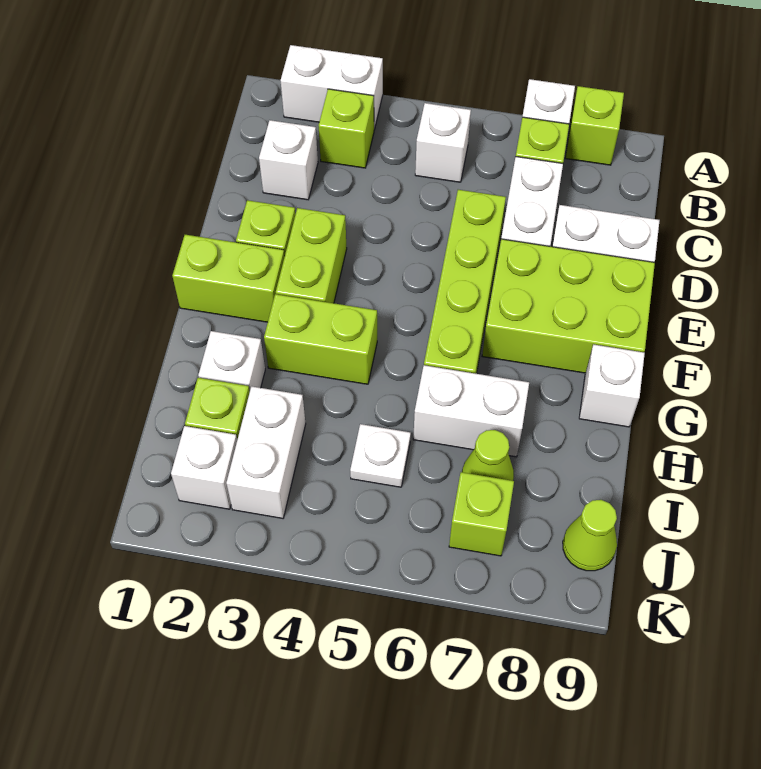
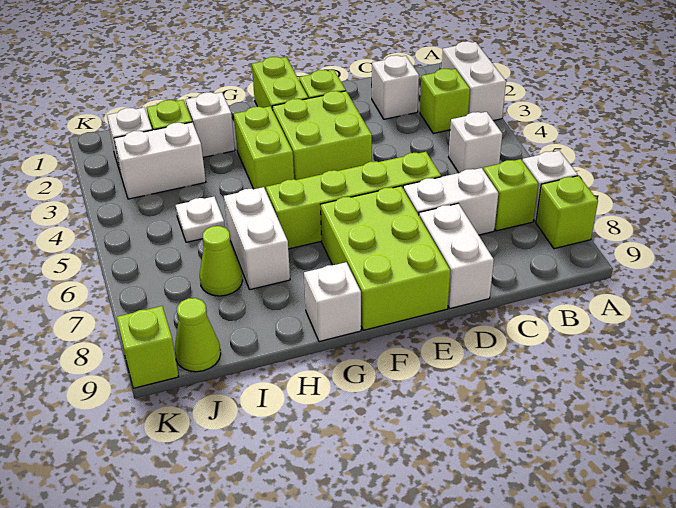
lime brick E3:F3 level 1 -> lime brick E3:F4 level 1
lime brick J7 level 1 -> lime brick K9 level 1

